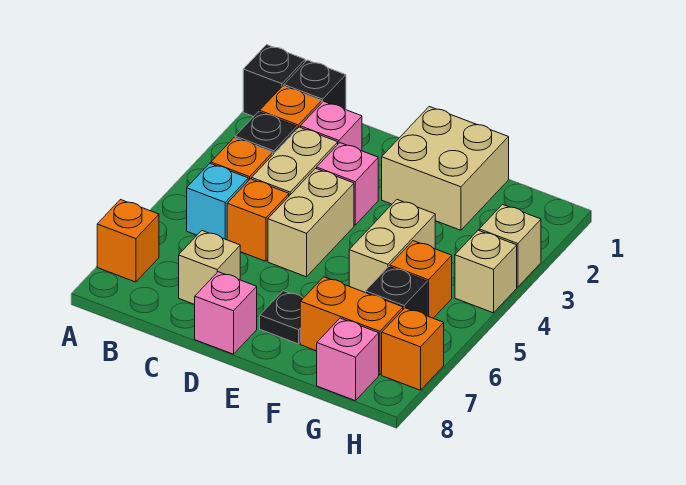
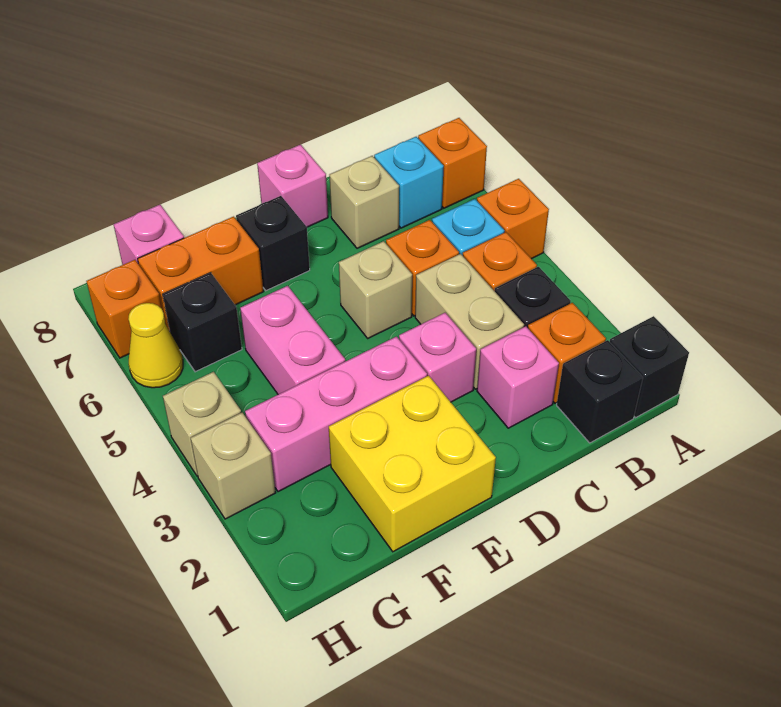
none -> cyan brick B7 level 1
tan brick D4:D5 level 1 -> tan brick D5 level 1
tan brick E1:F2 level 1 -> yellow brick E1:F2 level 1
none -> pink brick E3:G3 level 1
black plate E7 level 1 -> black brick E7 level 1
tan brick F4:F5 level 1 -> pink brick F4:F5 level 1
orange brick G5 level 1 -> orange brick A5 level 1
none -> yellow cone H6 level 1

